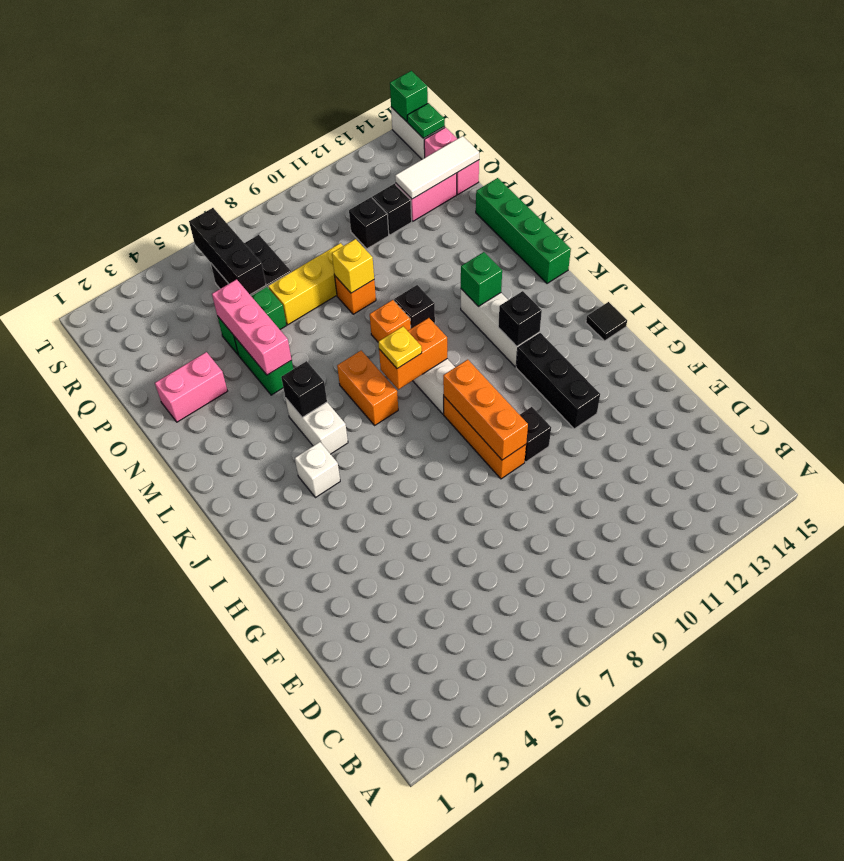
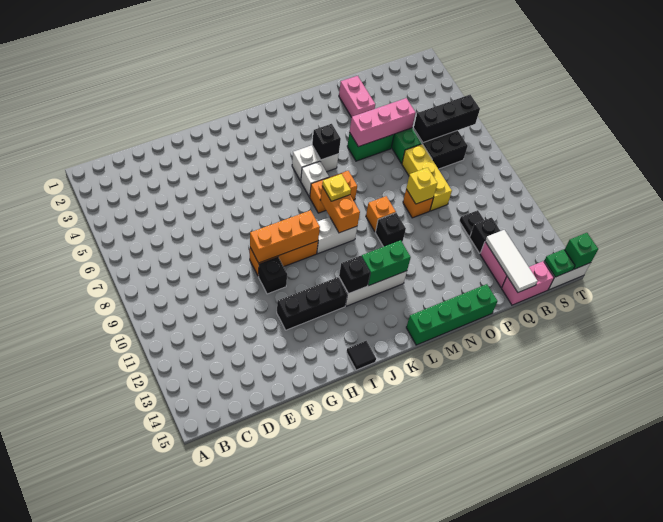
white brick J4 level 1 -> white brick K6 level 1
green brick L12 level 2 -> green brick K12:L12 level 2
black brick Q11 level 1 -> black plate Q11 level 1

